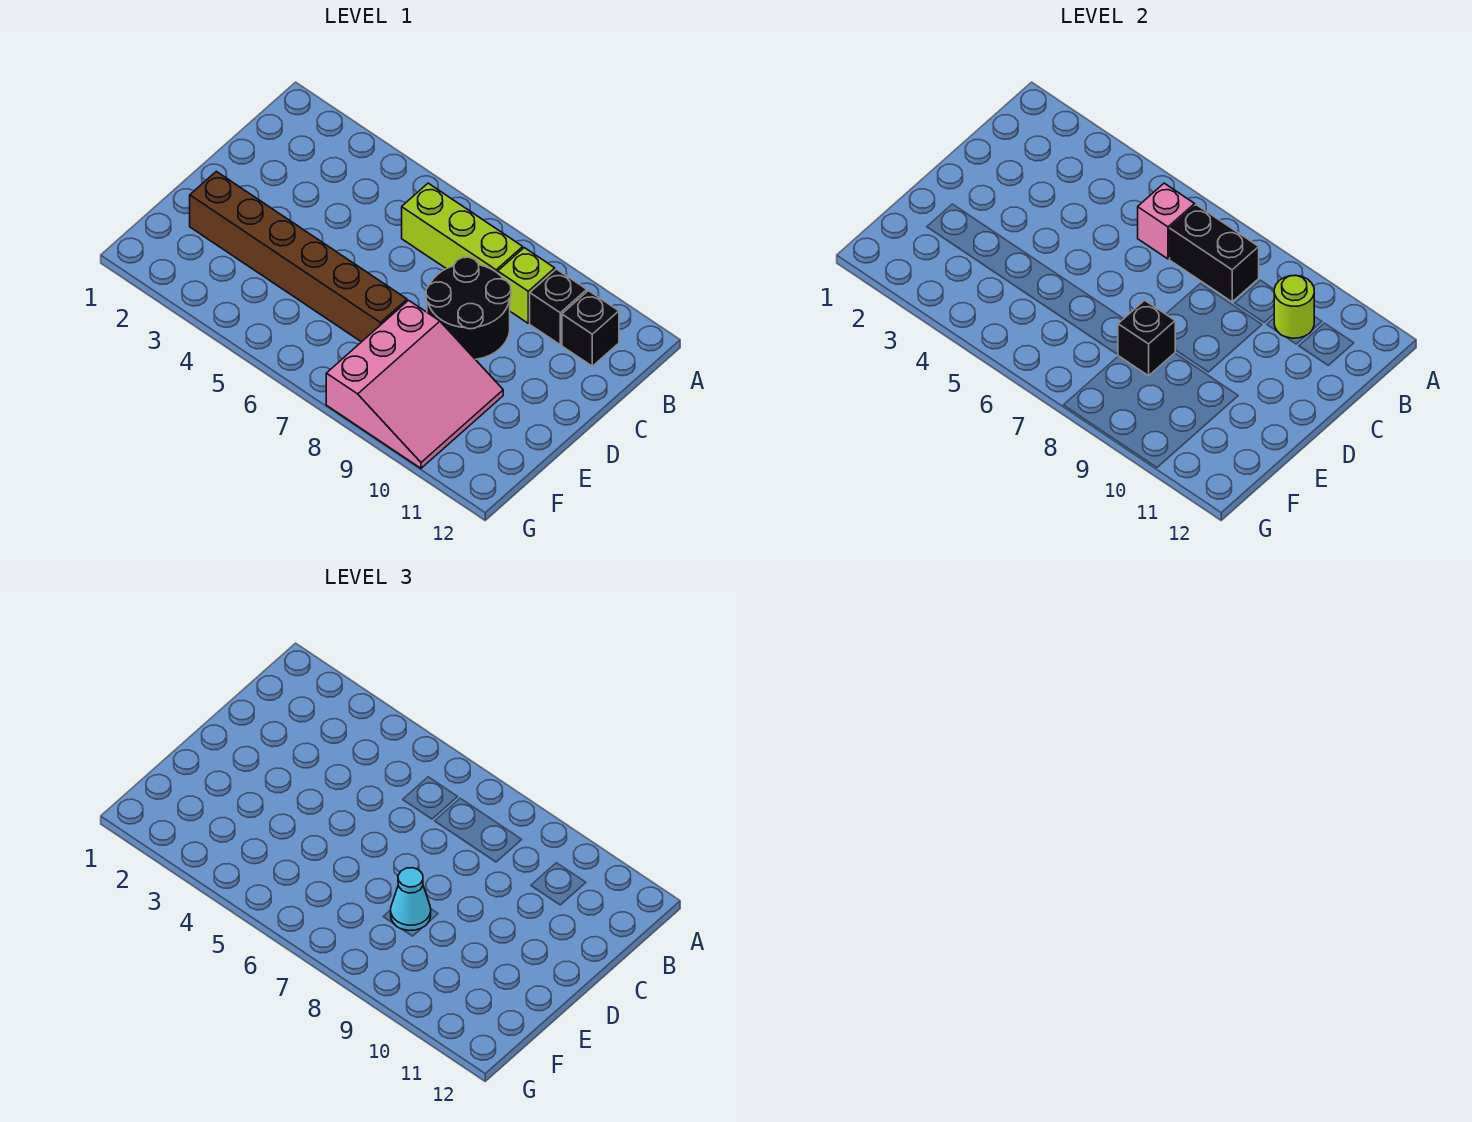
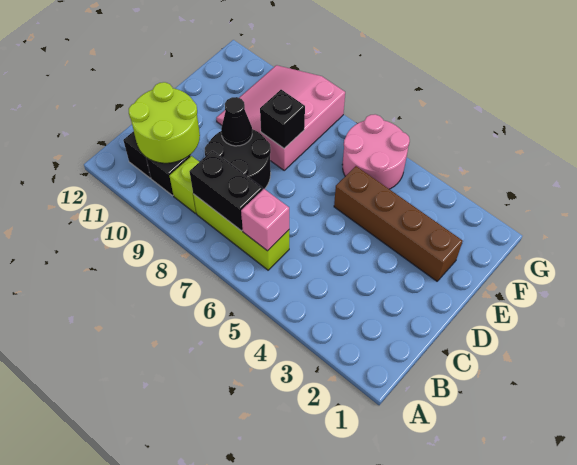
lime round brick B10 level 2 -> lime round brick B10:C11 level 2
none -> black cone D9 level 2
brown brick E2:E7 level 1 -> brown brick E2:E5 level 1
cyan cone E8 level 3 -> none
none -> pink round brick F5:G6 level 1

